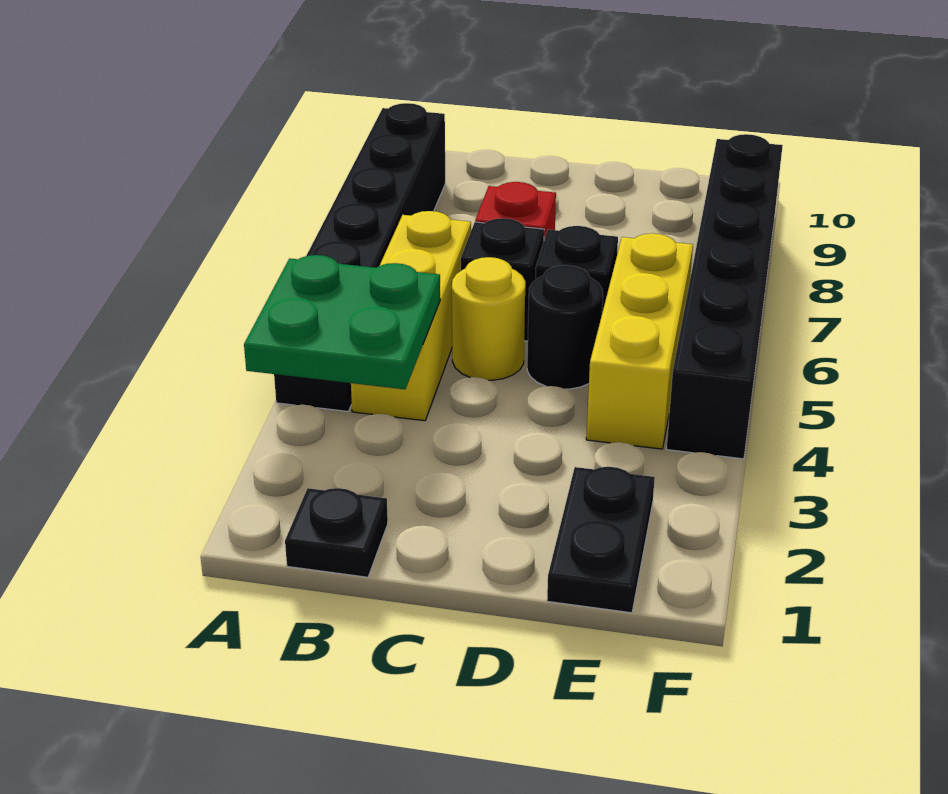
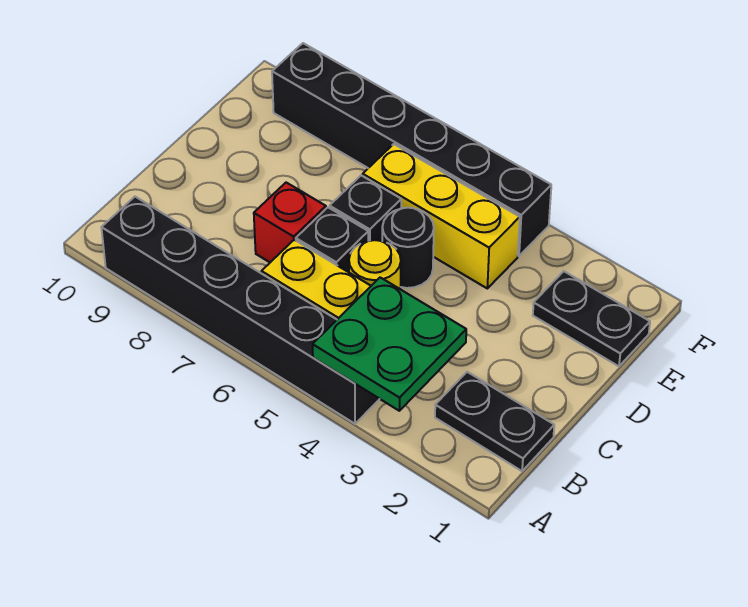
black plate B1 level 1 -> black plate B1:B2 level 1

